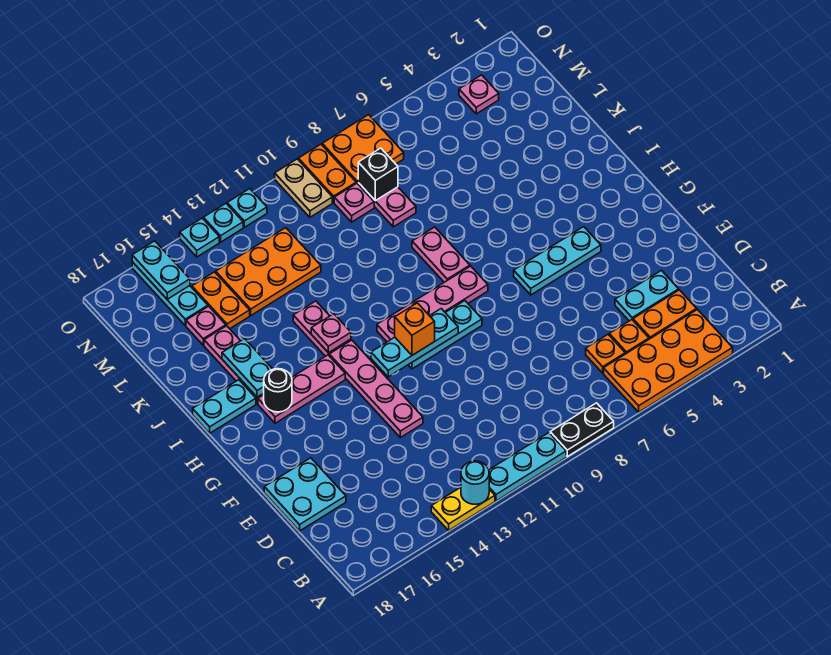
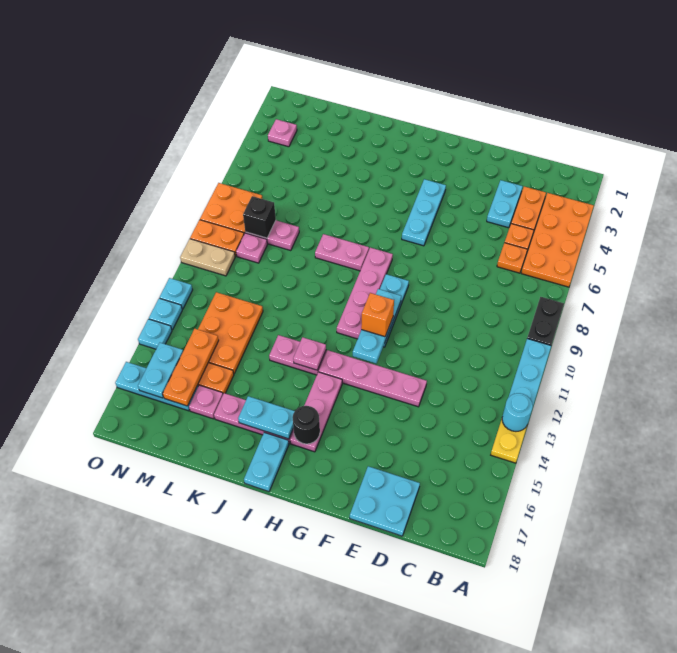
none -> orange plate M14:M16 level 2
cyan plate N16:O16 level 2 -> cyan plate N15:N16 level 2

